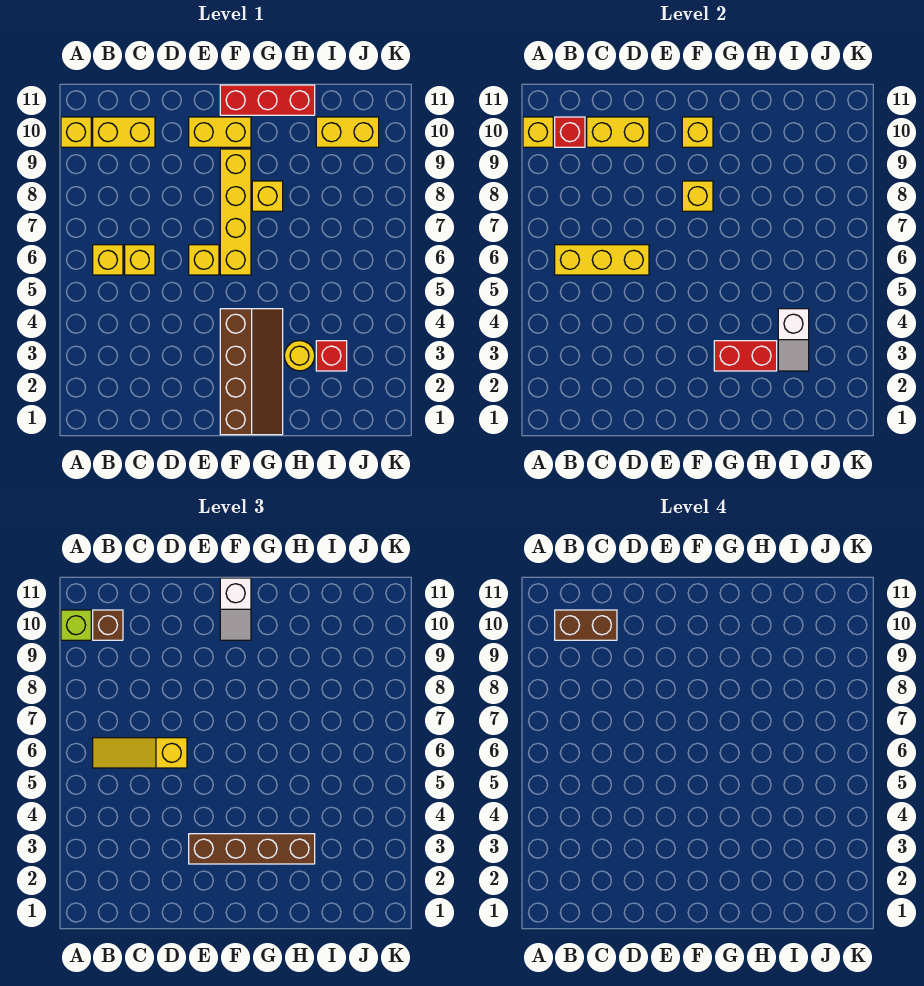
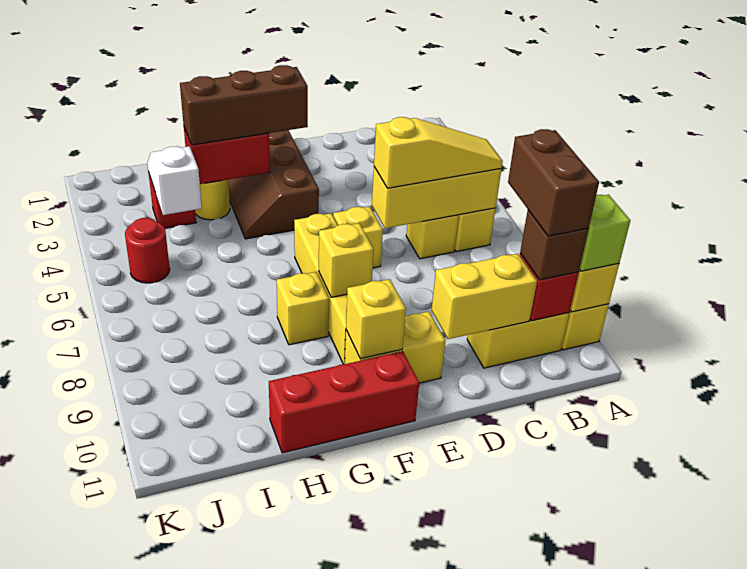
brown brick B10:C10 level 4 -> brown brick B9:B10 level 4
brown brick E3:H3 level 3 -> brown brick F3:H3 level 3
white slope F10:F11 level 3 top 11 -> none
yellow brick I10:J10 level 1 -> none
none -> red round brick J5 level 1

